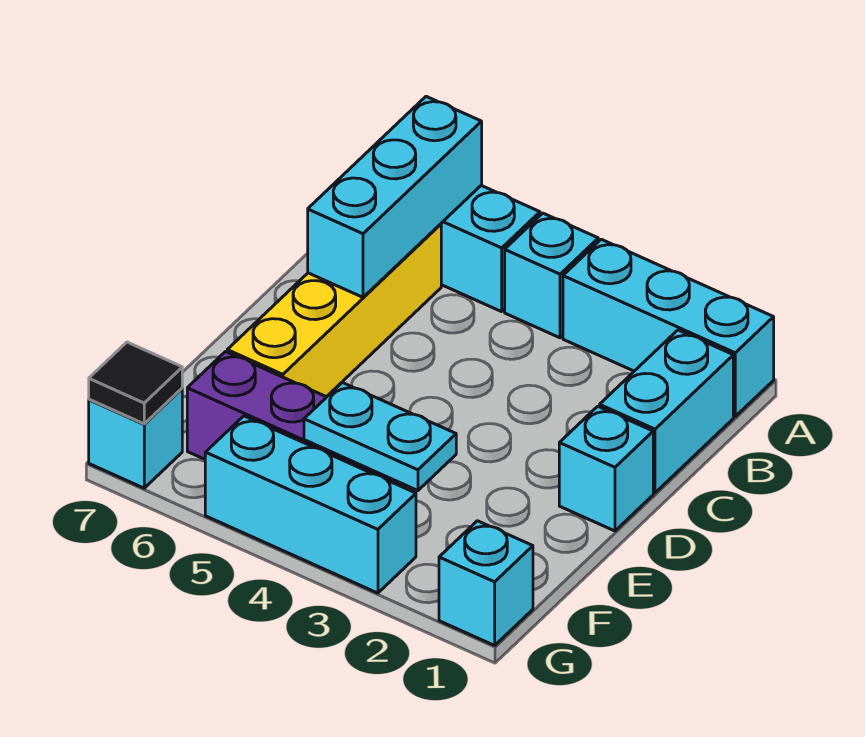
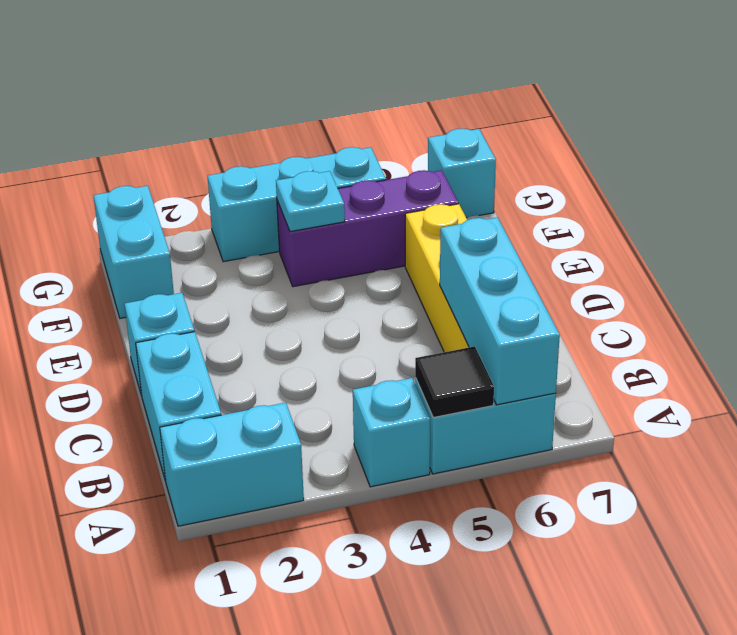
cyan brick A1:A3 level 1 -> cyan brick A1:A2 level 1
cyan plate F3:F4 level 2 -> cyan plate F4 level 2
cyan brick G1 level 1 -> cyan brick F1:G1 level 1
black tile G7 level 2 -> black tile A5 level 2

